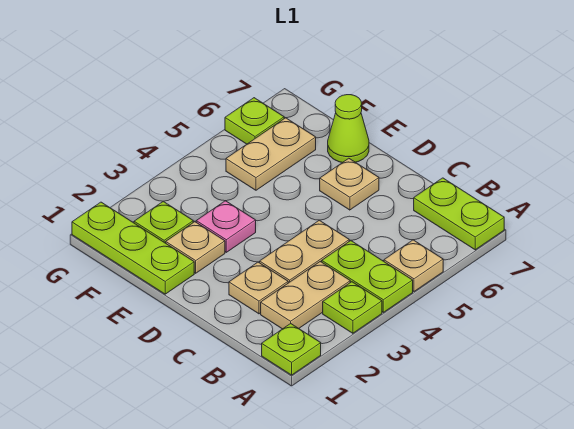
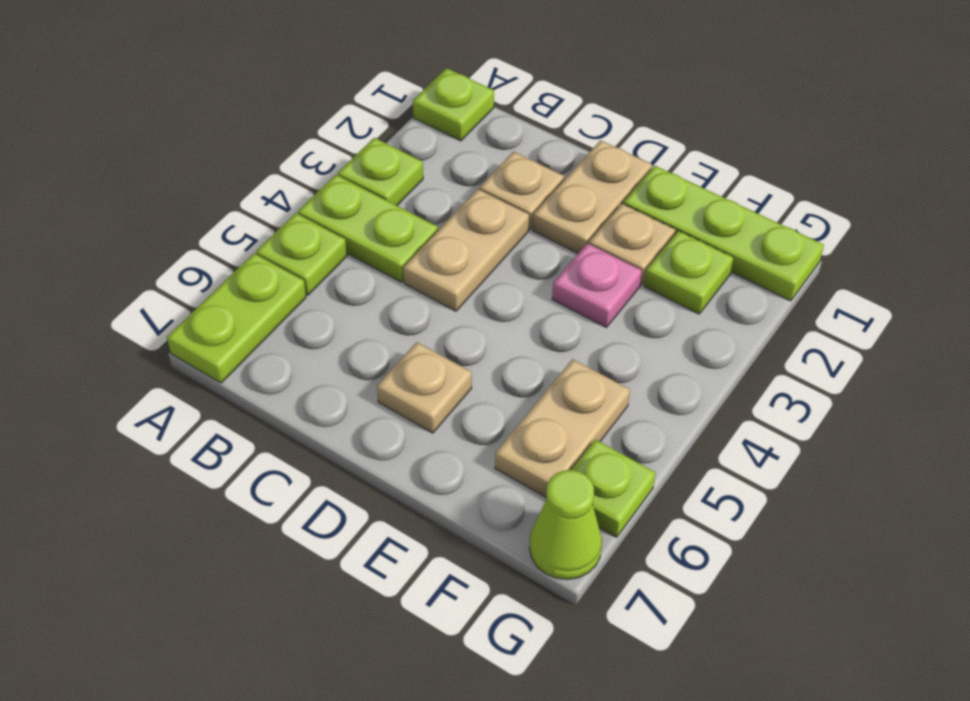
tan plate A5 level 1 -> lime plate A5 level 1
lime plate A7:B7 level 1 -> lime plate A6:A7 level 1
tan plate B2:B3 level 1 -> tan plate D1:D2 level 1
lime cone E7 level 1 -> lime cone G7 level 1

